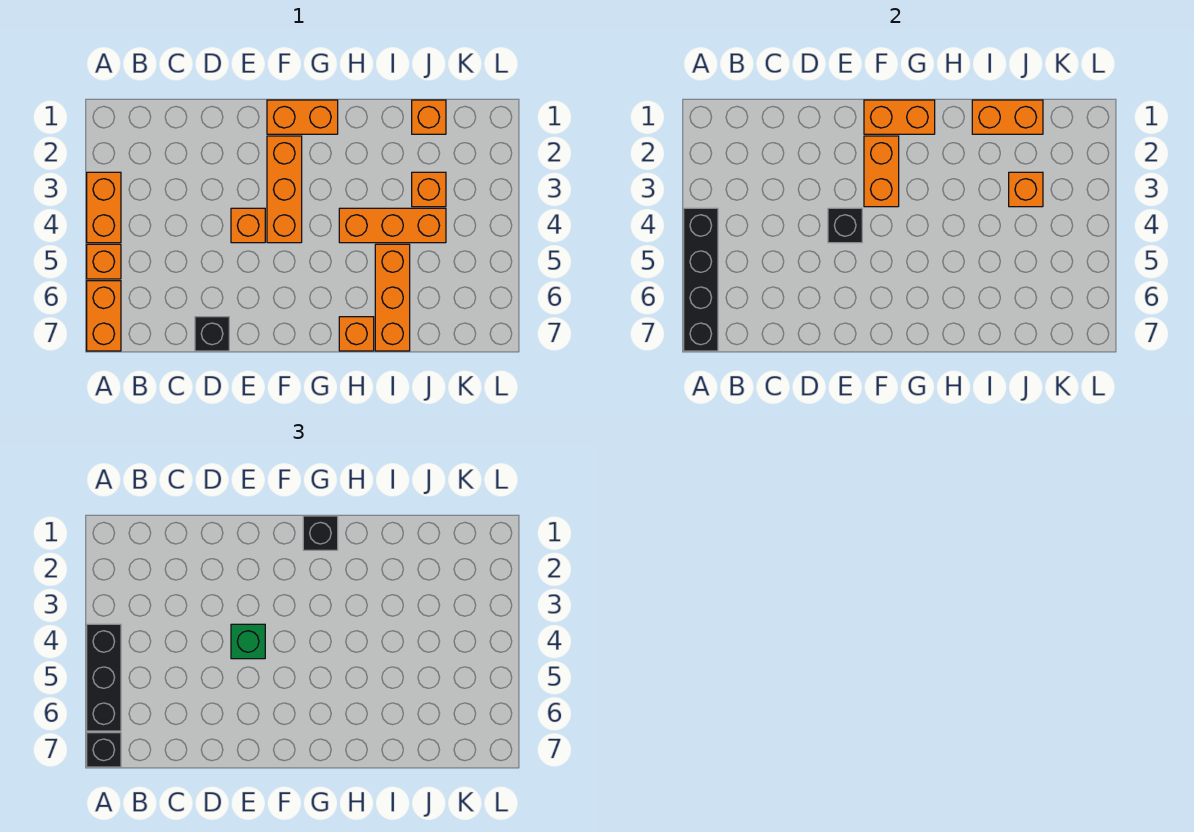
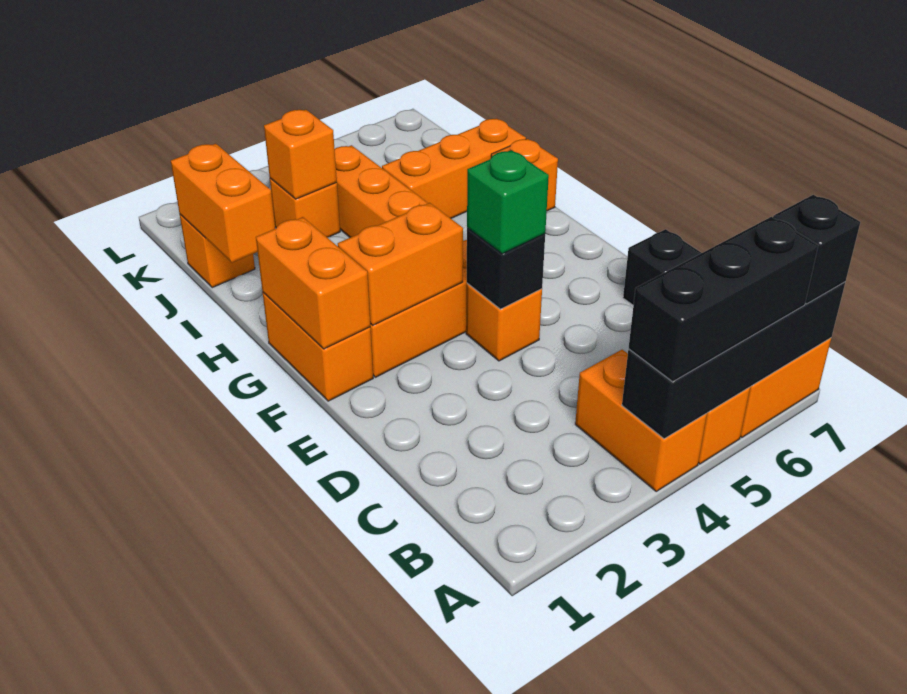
orange brick A3:A4 level 1 -> orange brick A4:B4 level 1
black brick G1 level 3 -> none

